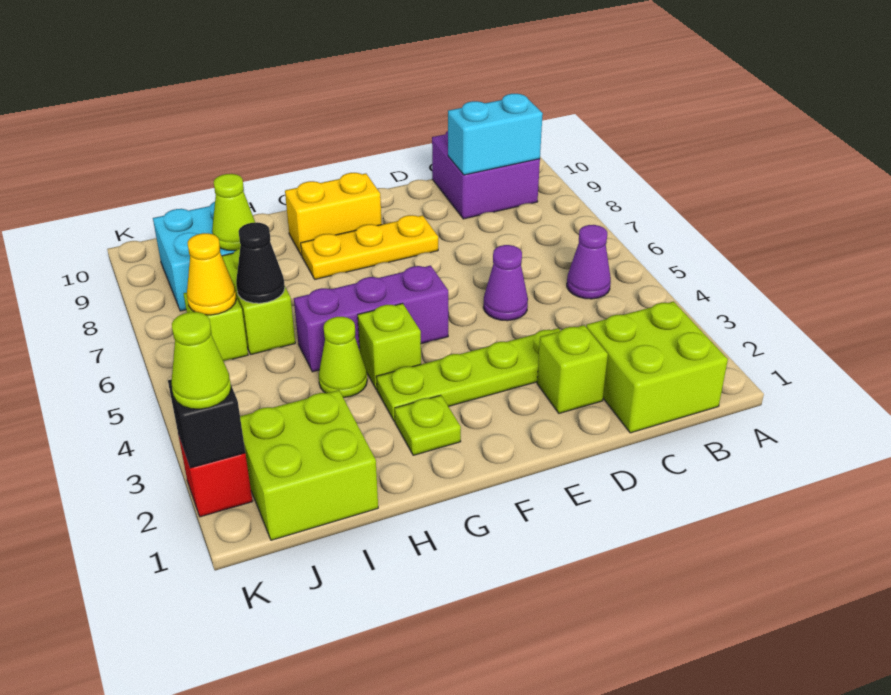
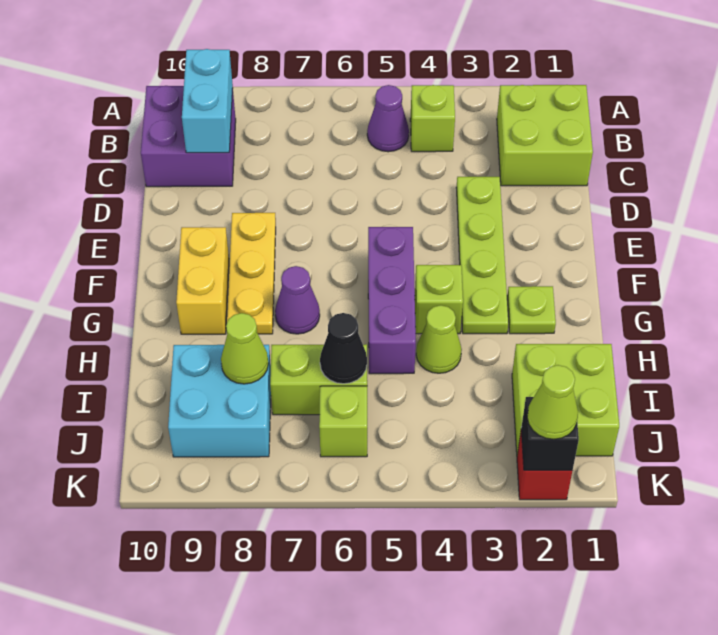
lime brick D2 level 1 -> lime brick B4 level 1
purple cone D5 level 1 -> purple cone G7 level 1
yellow cone J6 level 2 -> none

